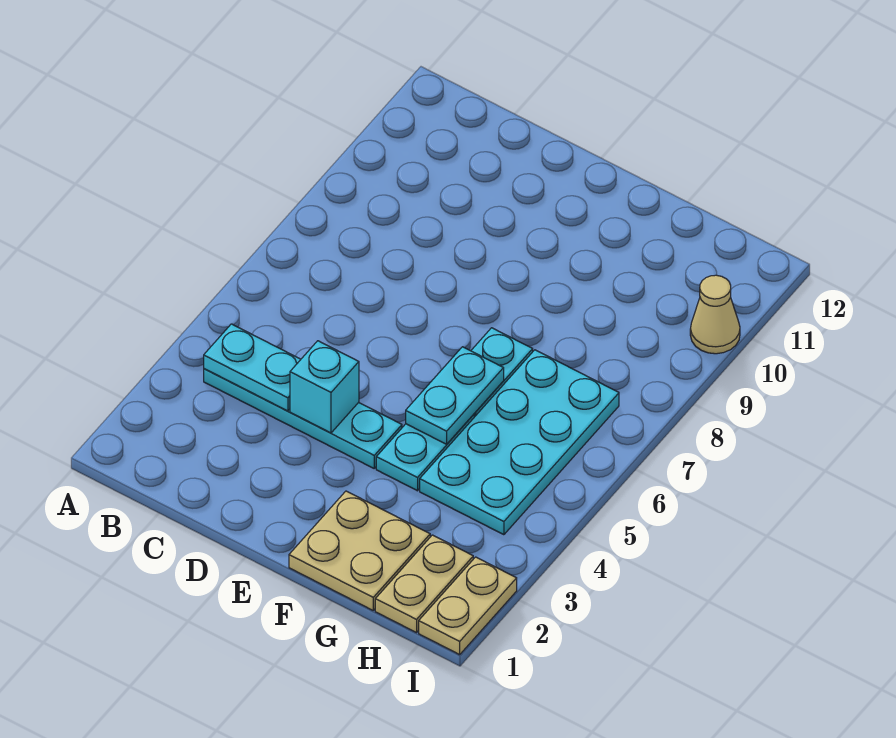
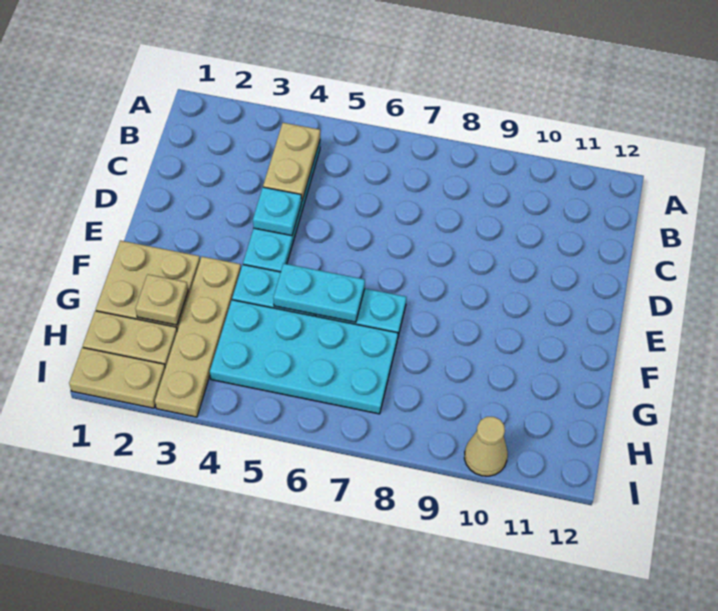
cyan plate B4:C4 level 2 -> tan plate B4:C4 level 2
cyan brick D4 level 2 -> cyan plate D4 level 2
none -> tan plate F3:I3 level 1
none -> tan plate G2 level 2

